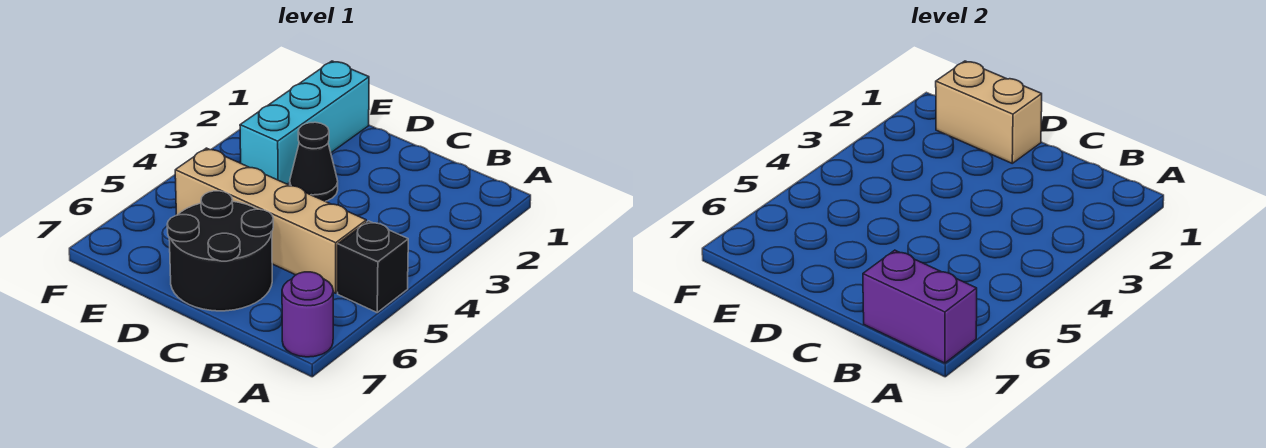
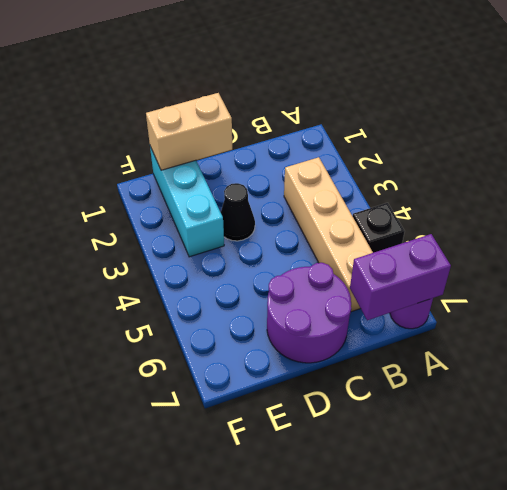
tan brick B5:E5 level 1 -> tan brick B3:B6 level 1
black round brick C6:D7 level 1 -> purple round brick C6:D7 level 1

